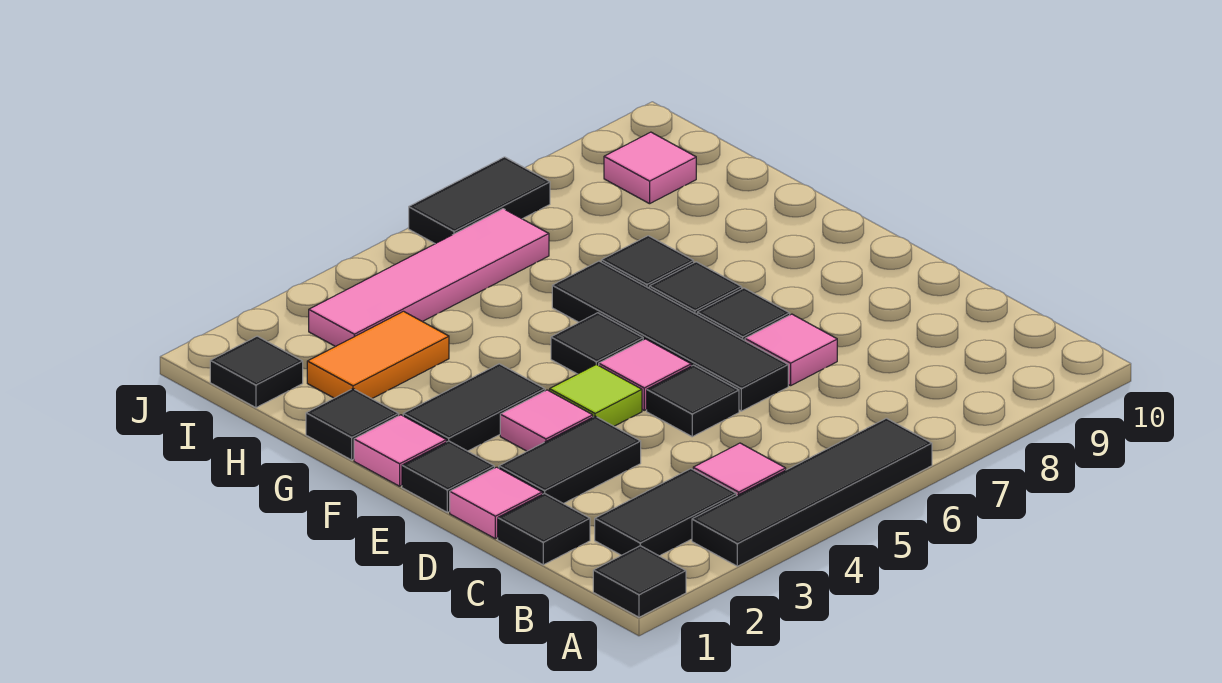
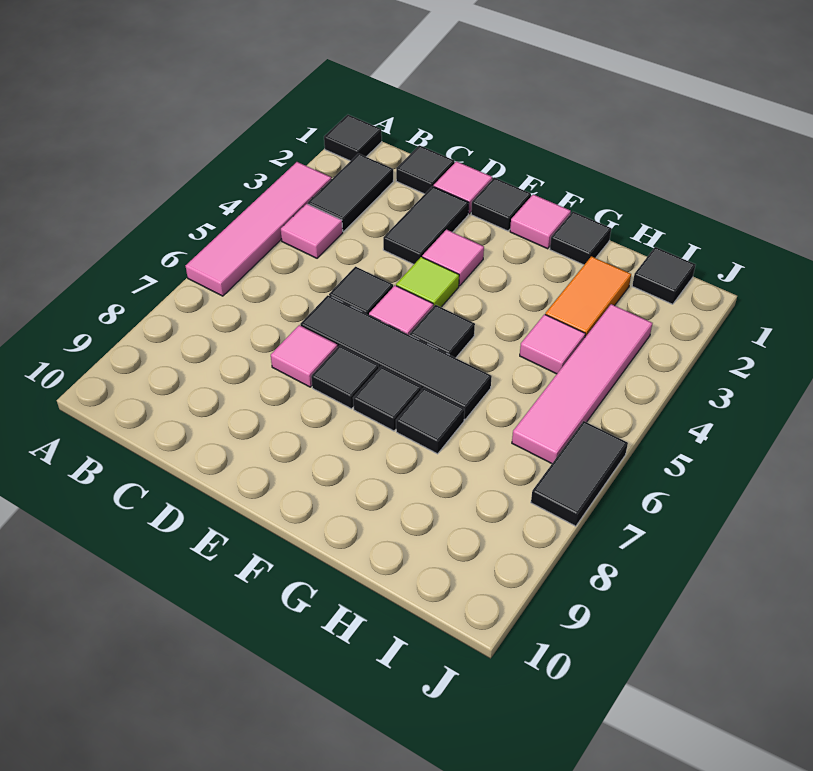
black tile A3:A6 level 1 -> pink tile A3:A6 level 1
black tile F2:F3 level 1 -> none
pink tile I9 level 1 -> pink tile H4 level 1

